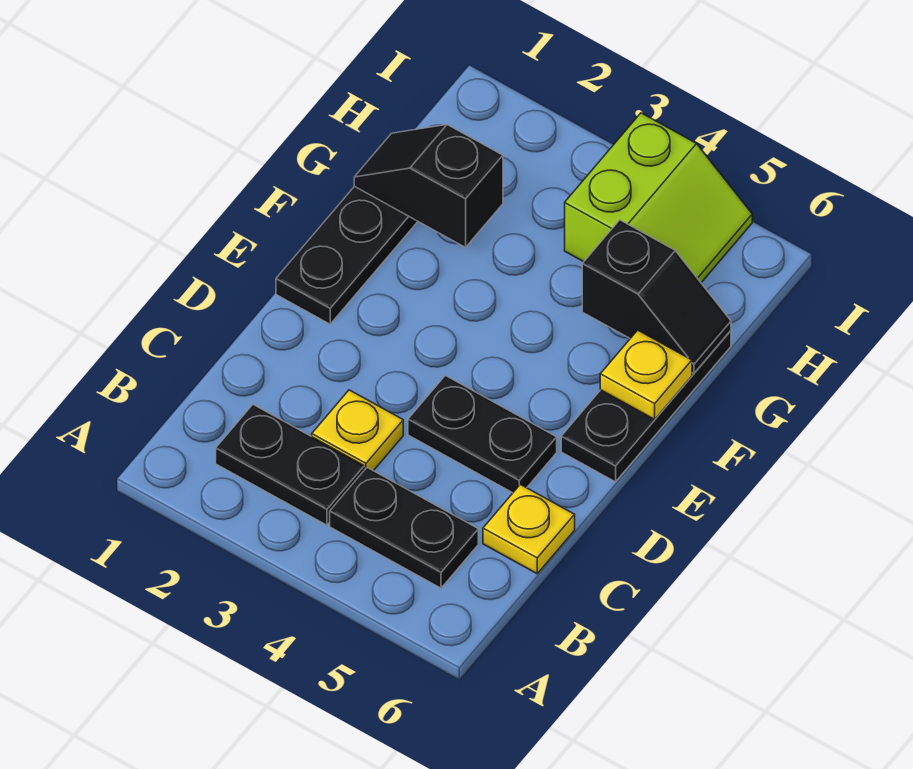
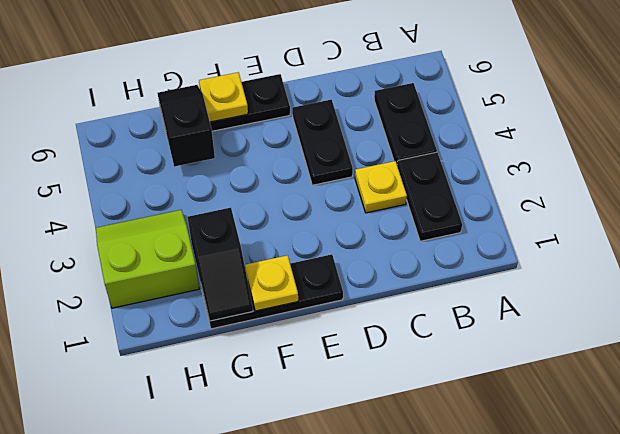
yellow plate C6 level 1 -> yellow plate F1 level 2
lime slope H4:I5 level 1 top 4 -> lime slope H2:I3 level 1 top 2

